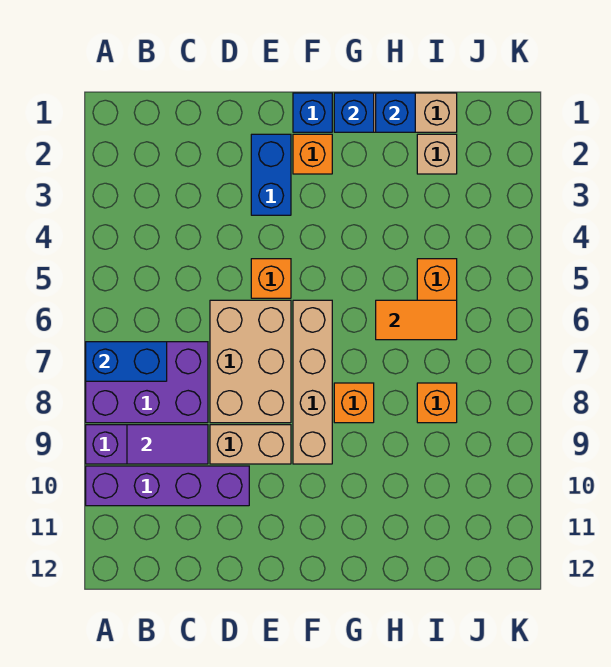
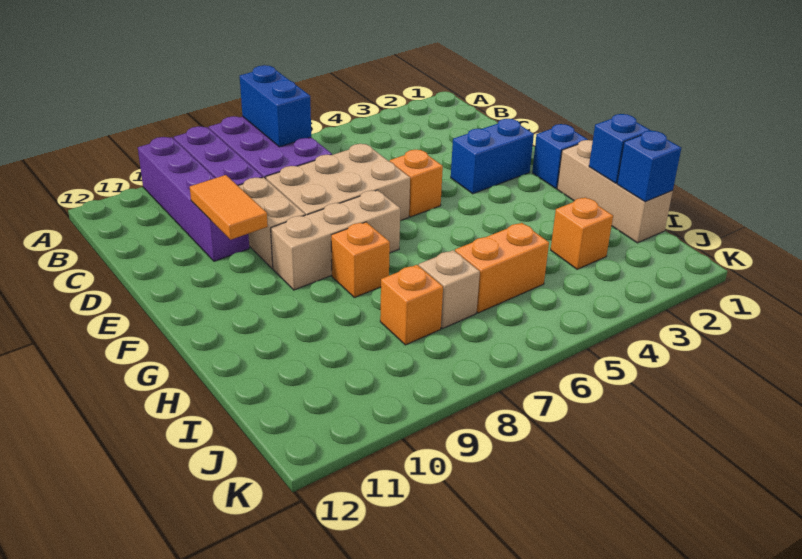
purple tile B9:C9 level 2 -> none
orange brick F2 level 1 -> orange brick I3 level 1
tan brick F6:F9 level 1 -> tan brick F7:F9 level 1
blue brick G1 level 2 -> blue brick I1 level 2
orange tile H6:I6 level 2 -> orange tile D10:E10 level 2
tan brick I2 level 1 -> tan brick I7 level 1

